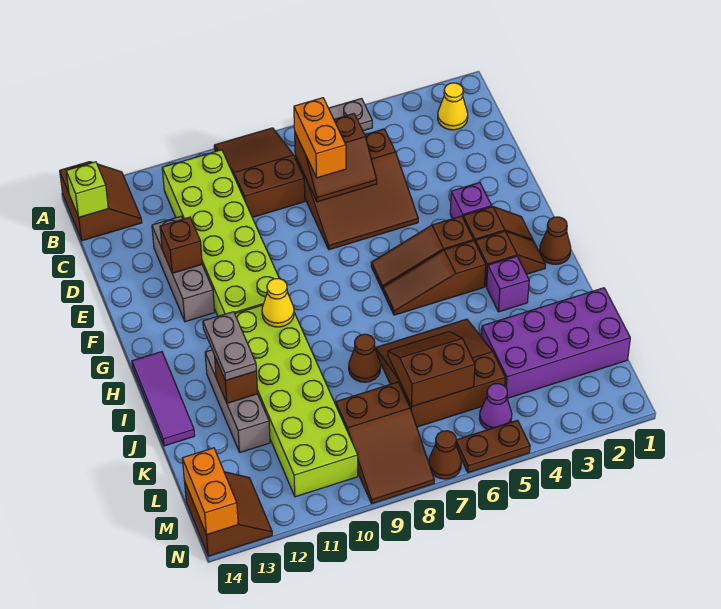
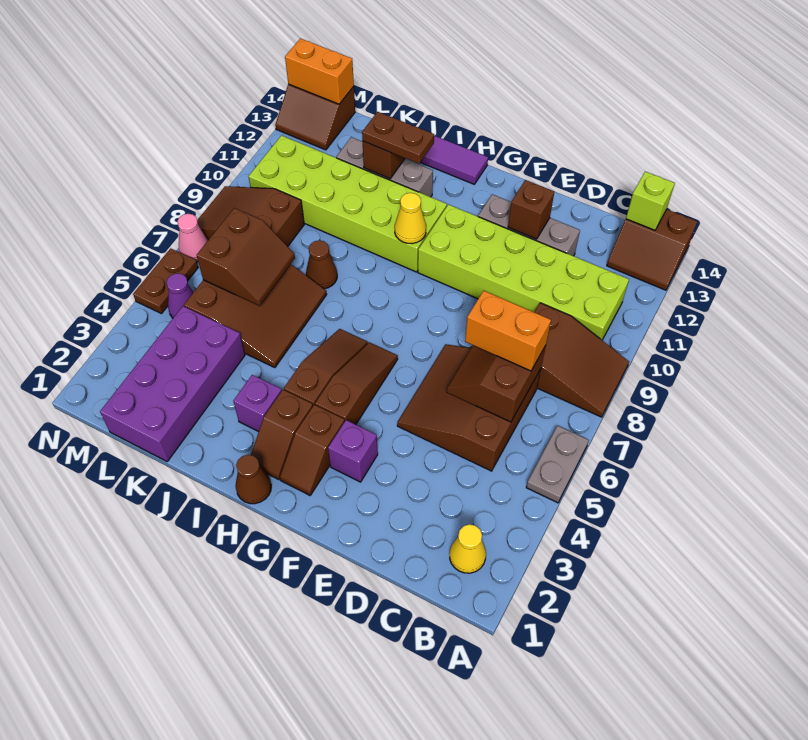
grey plate I12:J12 level 3 -> brown plate I12:J12 level 3
brown cone N7 level 1 -> pink cone N7 level 1

